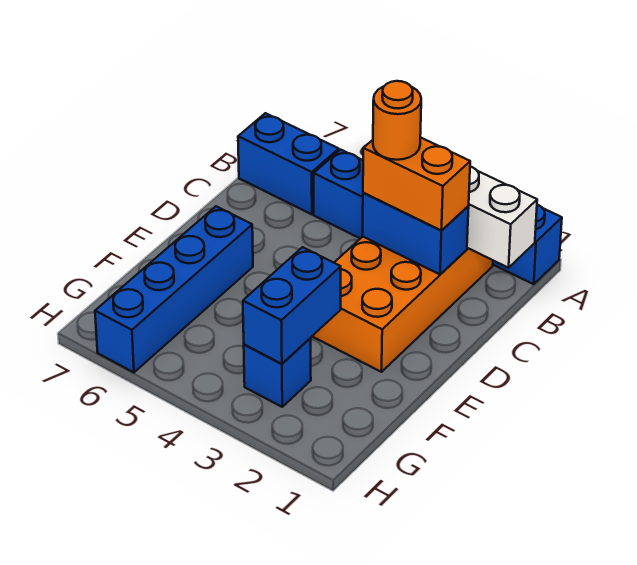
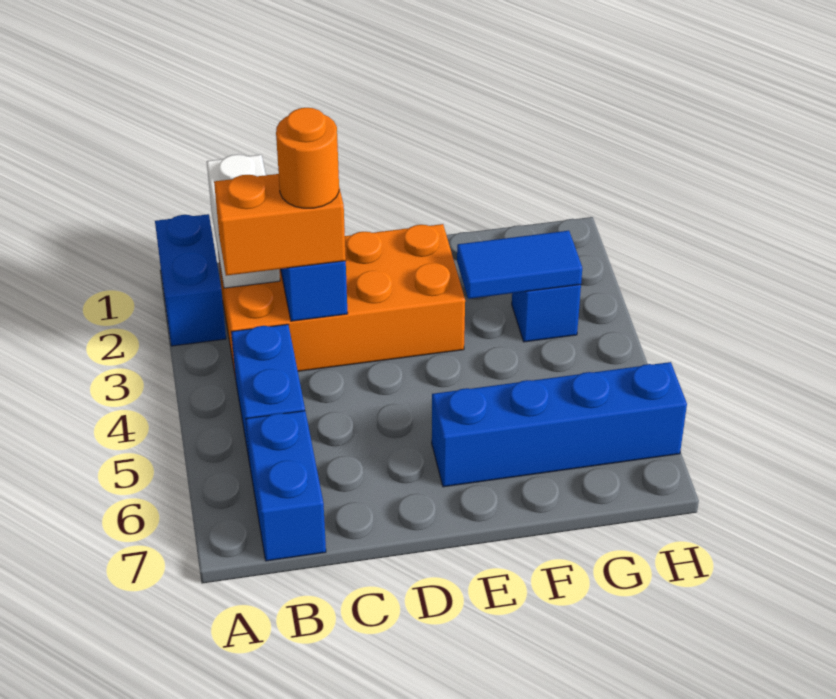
orange brick C2:C3 level 3 -> orange brick B3:C3 level 3
blue brick F3:G3 level 2 -> blue tile F3:G3 level 2

